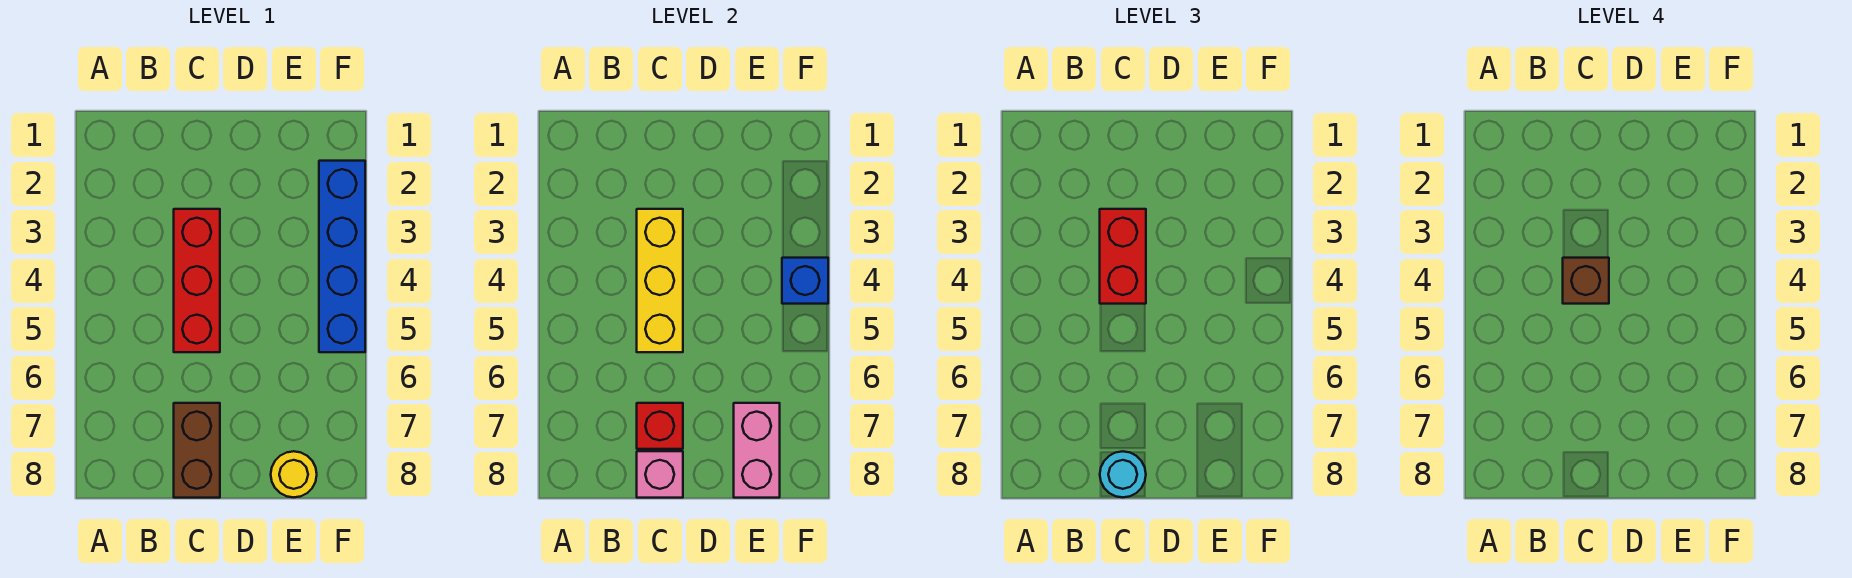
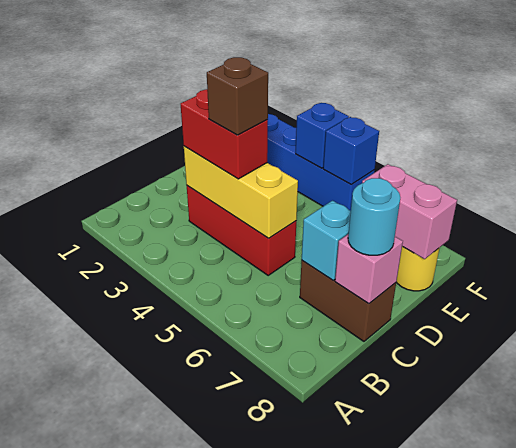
red brick C7 level 2 -> cyan brick C7 level 2
none -> blue brick F5 level 2

